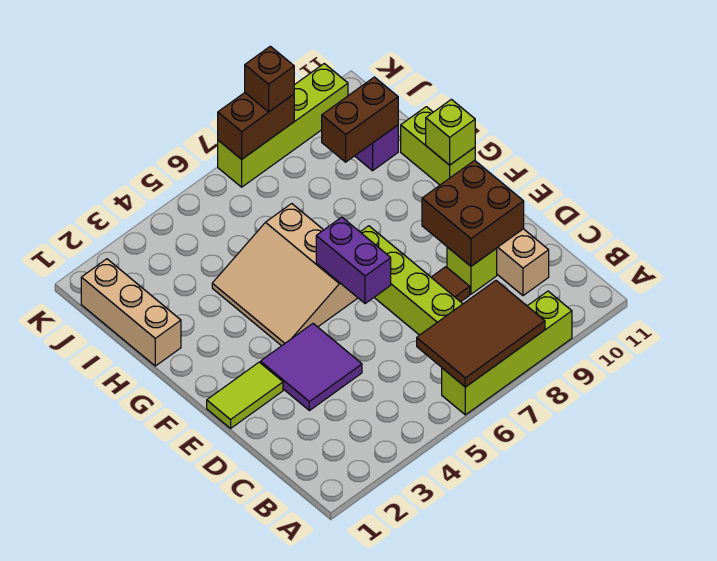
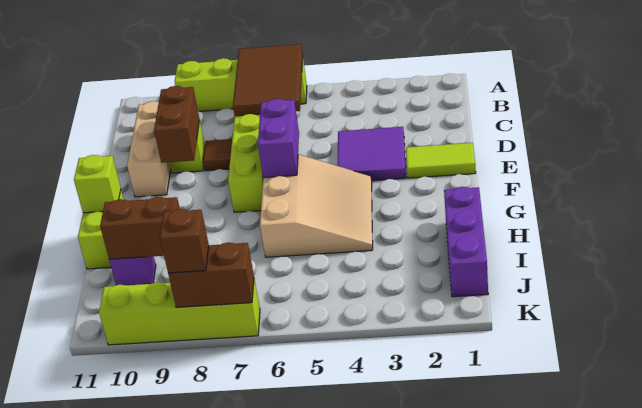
brown tile A6:B8 level 2 -> brown tile A6:C7 level 2
brown brick D9:E10 level 2 -> brown brick D9:E9 level 2
tan brick H1:J1 level 1 -> purple brick H1:J1 level 1

